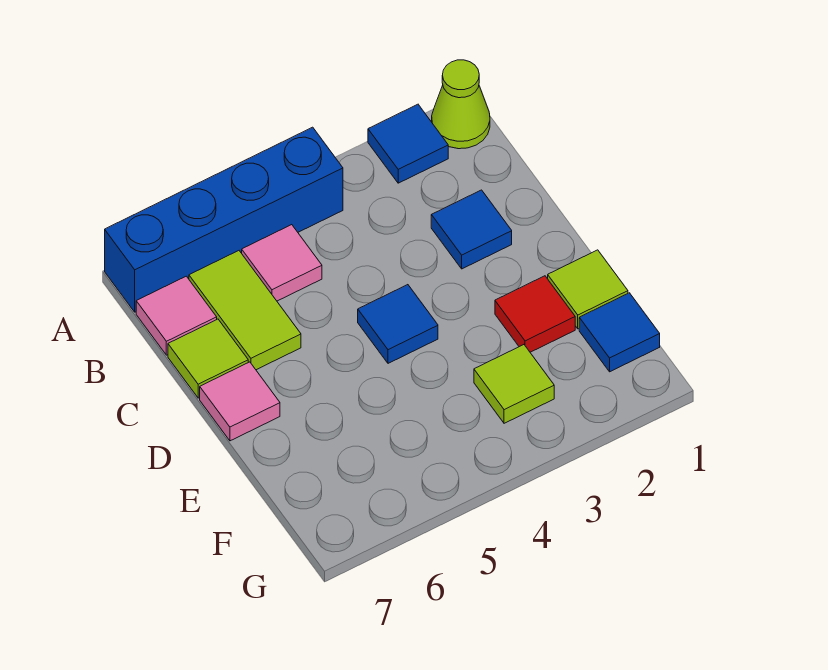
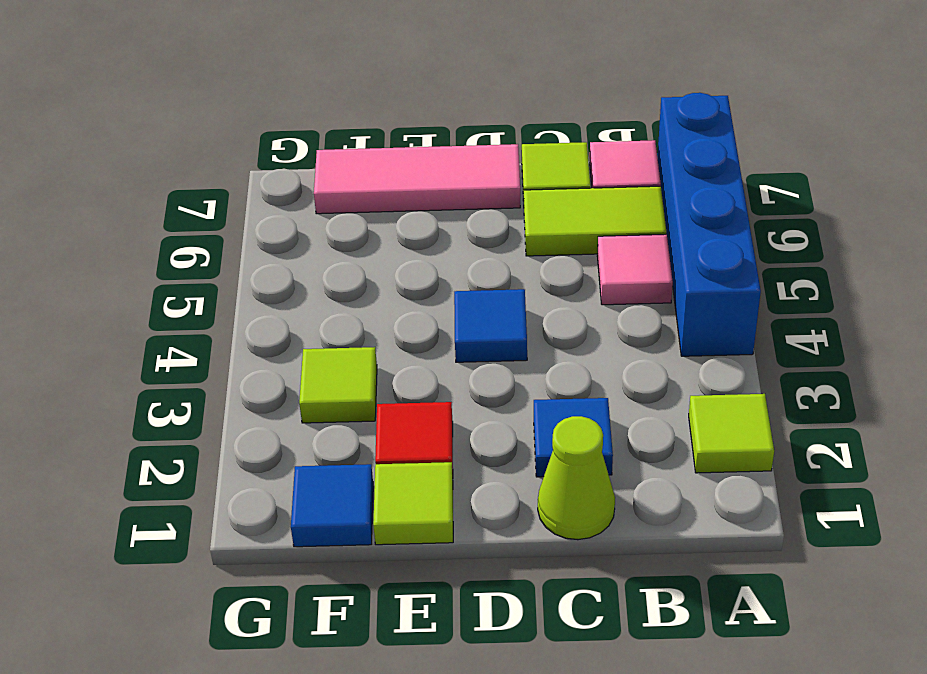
lime cone A1 level 1 -> lime cone C1 level 1
blue tile A2 level 1 -> lime tile A2 level 1
pink tile D7 level 1 -> pink tile D7:F7 level 1

